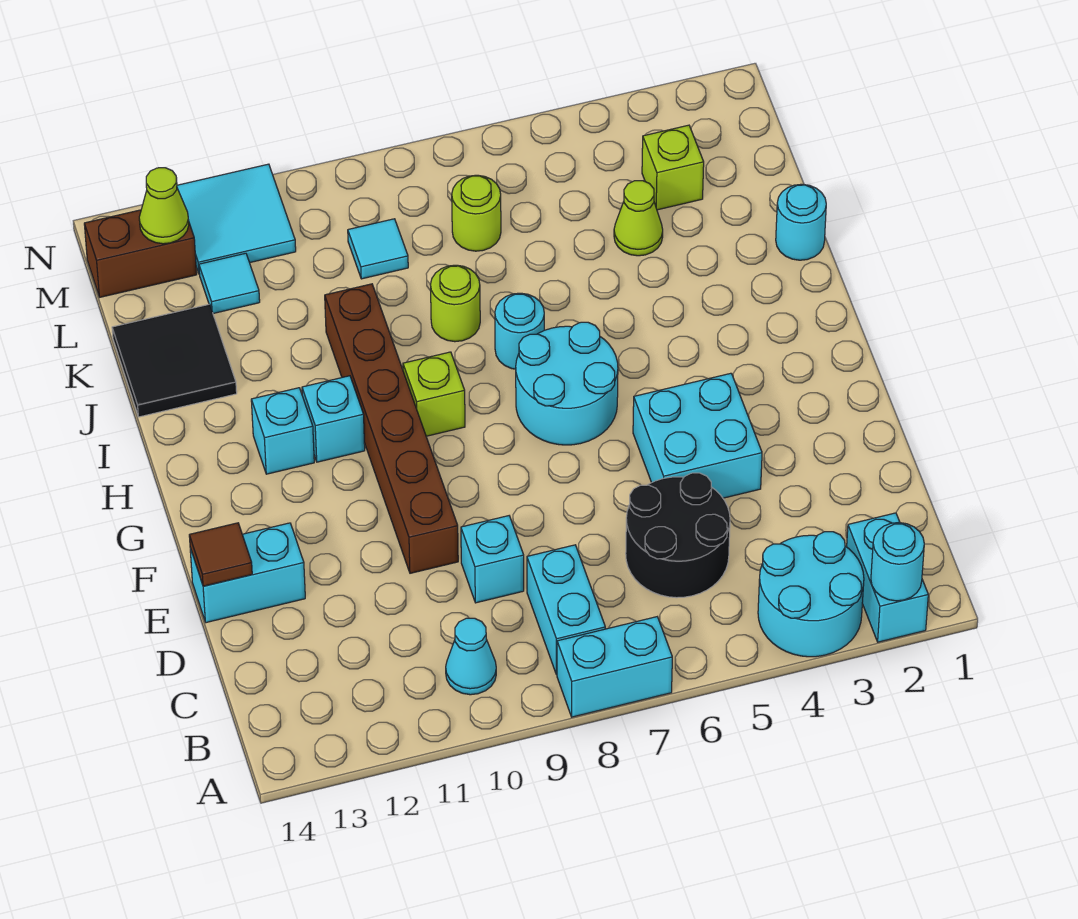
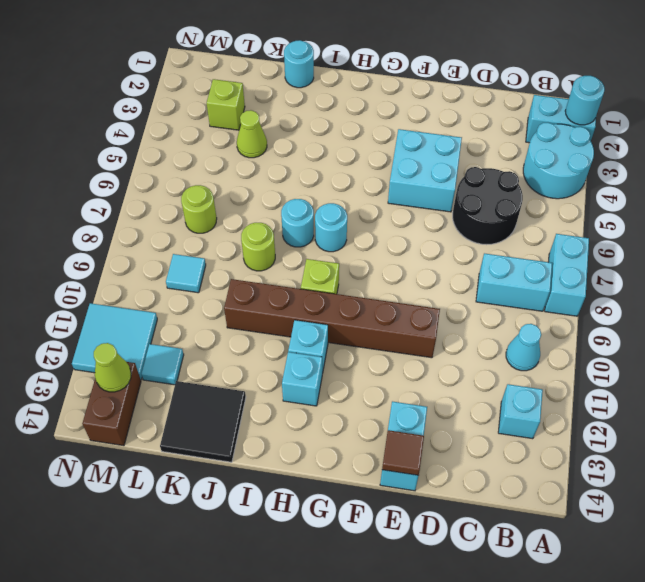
cyan brick D9 level 1 -> cyan brick B12 level 1
cyan round brick G6:H7 level 1 -> cyan round brick H7 level 1

